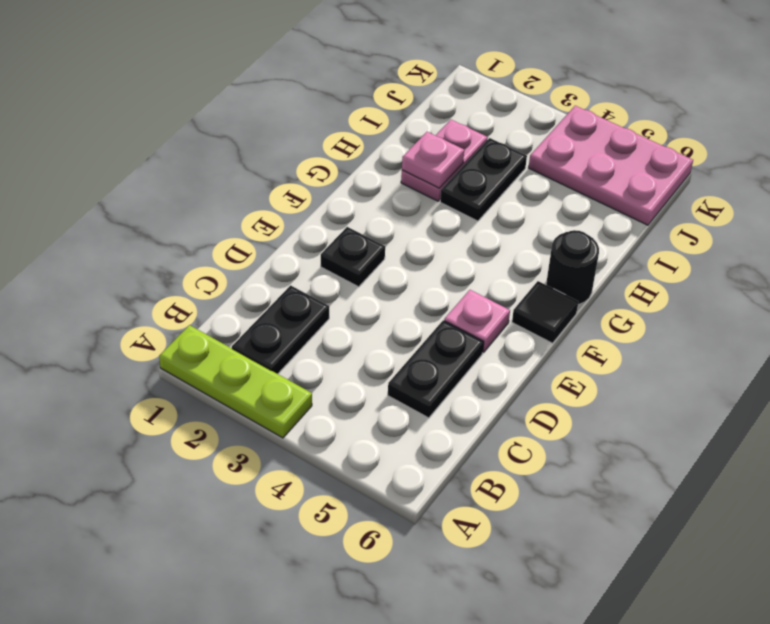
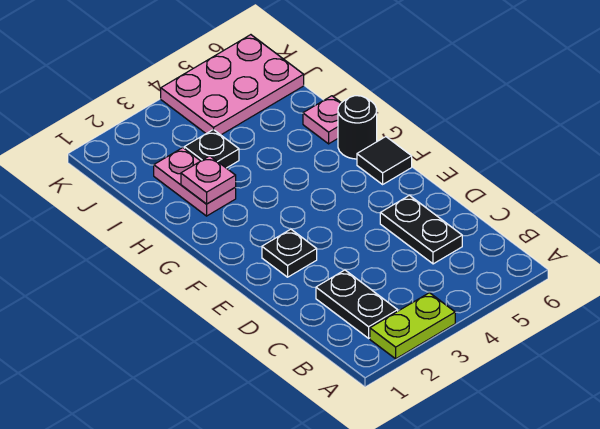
lime plate A1:A3 level 1 -> lime plate A2:A3 level 1
pink plate E5 level 1 -> pink plate H6 level 1
black plate H3:I3 level 1 -> black plate I3 level 1

